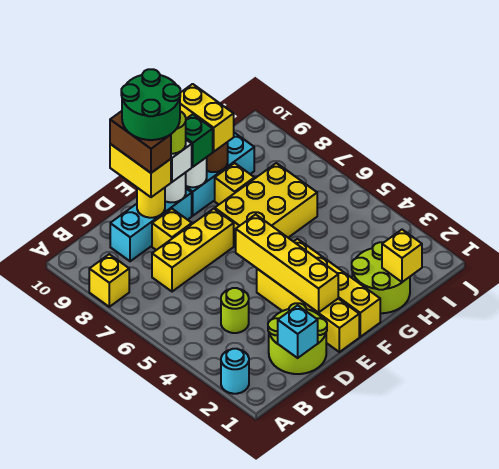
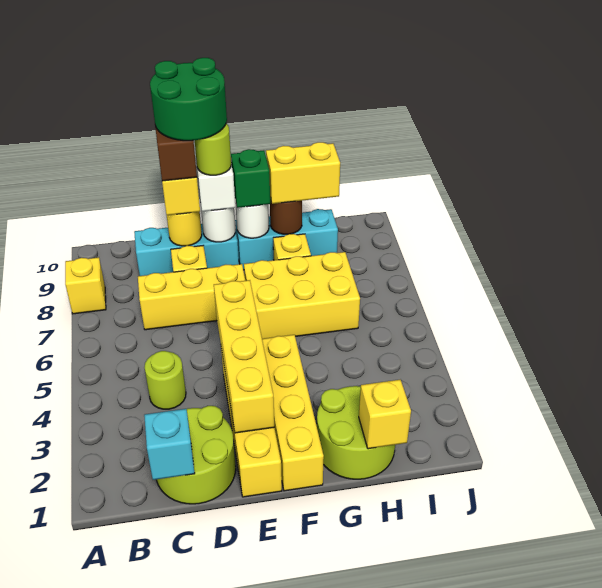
cyan round brick A2 level 1 -> none
yellow brick G9:G10 level 3 -> yellow brick G9:H9 level 3

